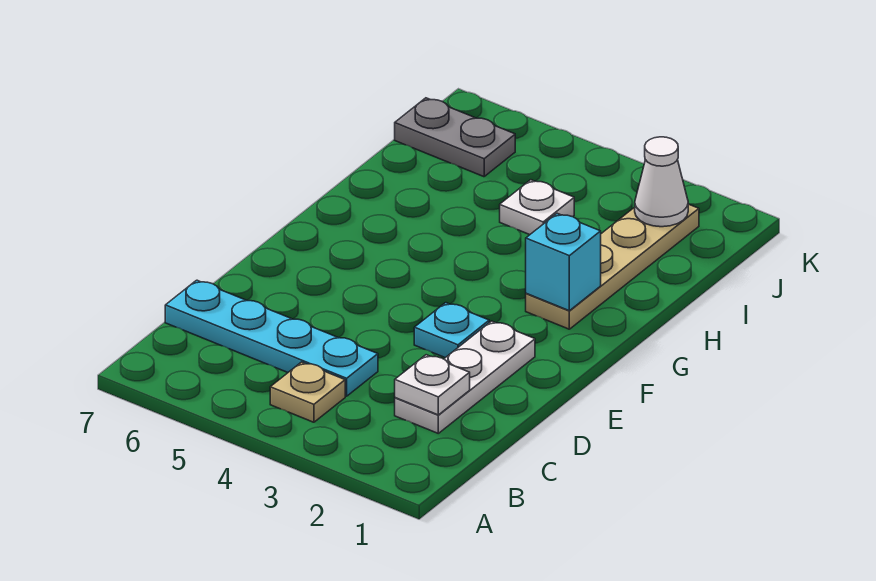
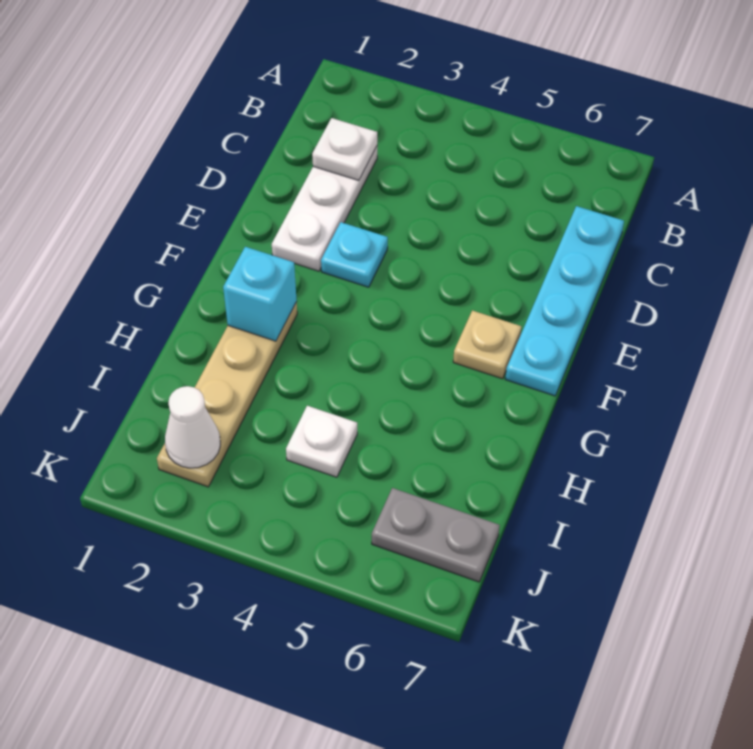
tan plate B4 level 1 -> tan plate F6 level 1
cyan plate C4:C7 level 1 -> cyan plate C7:F7 level 1

